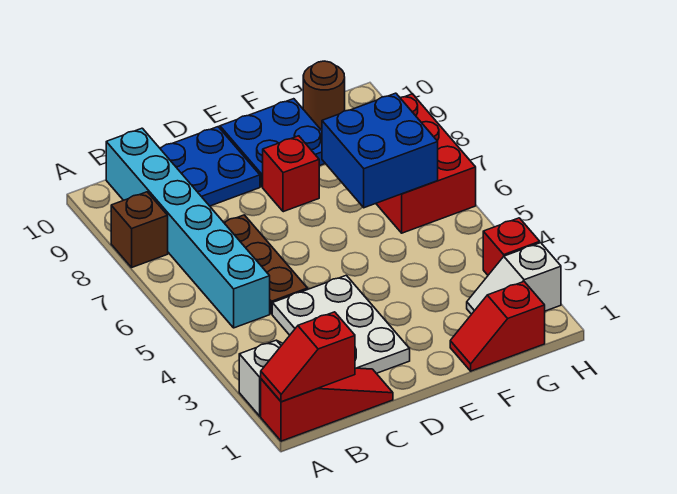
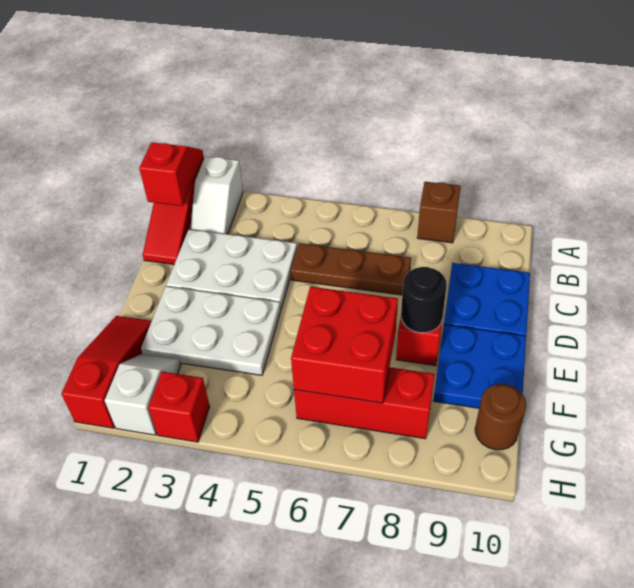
cyan brick B5:B10 level 1 -> none
none -> white plate E2:F4 level 1
none -> black round brick E8 level 2
red slope F1:G1 level 1 top G -> red slope F1:H1 level 1 top H
blue brick F6:G7 level 2 -> red brick F6:G7 level 2
red brick G6:H8 level 1 -> red brick G6:G8 level 1

